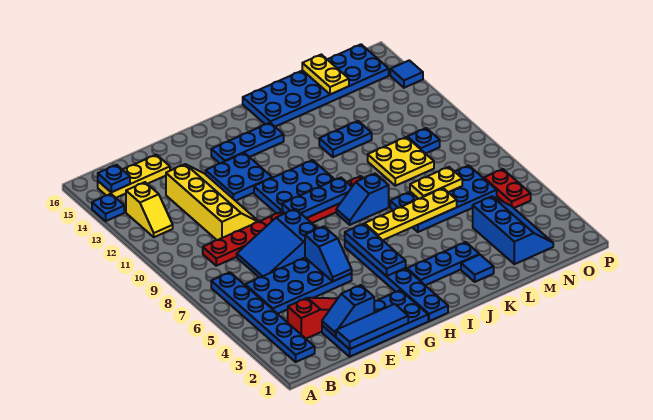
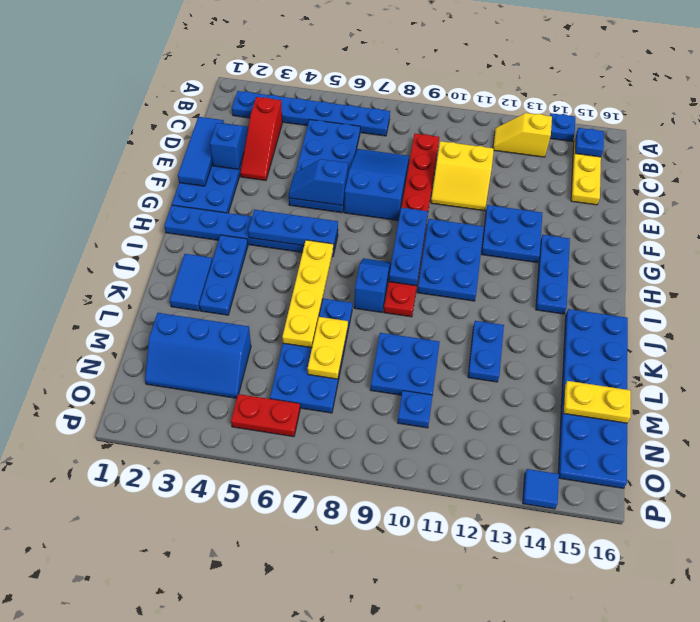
yellow slope D10:E13 level 1 top D -> yellow slope D10:E11 level 1 top D
blue tile K2 level 1 -> blue tile J2:K2 level 1
yellow plate L9:M10 level 1 -> blue plate L9:M10 level 1

